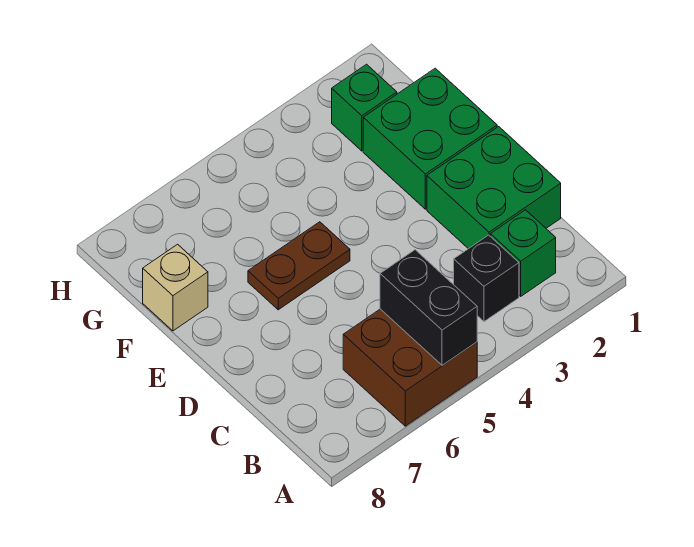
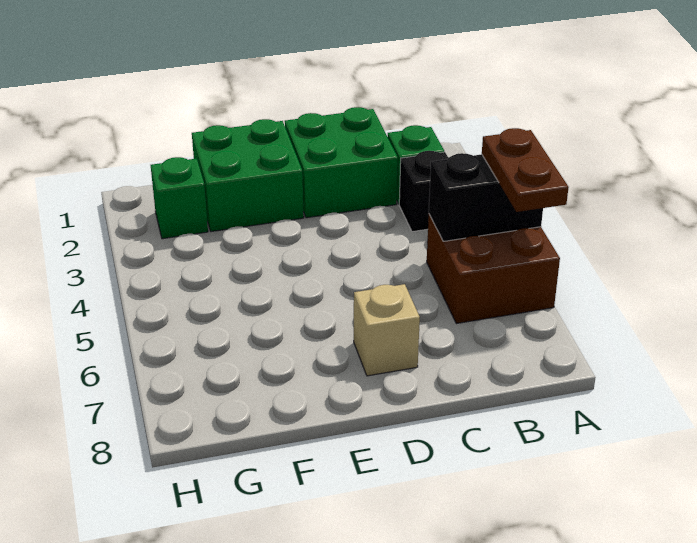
brown plate E5:E6 level 1 -> brown plate A5:A6 level 3
tan brick F8 level 1 -> tan brick D7 level 1

